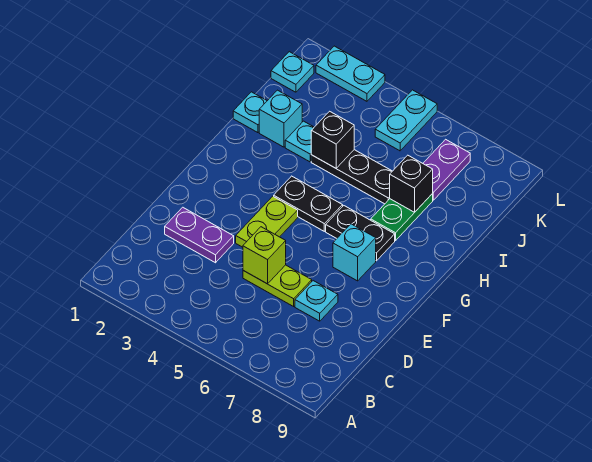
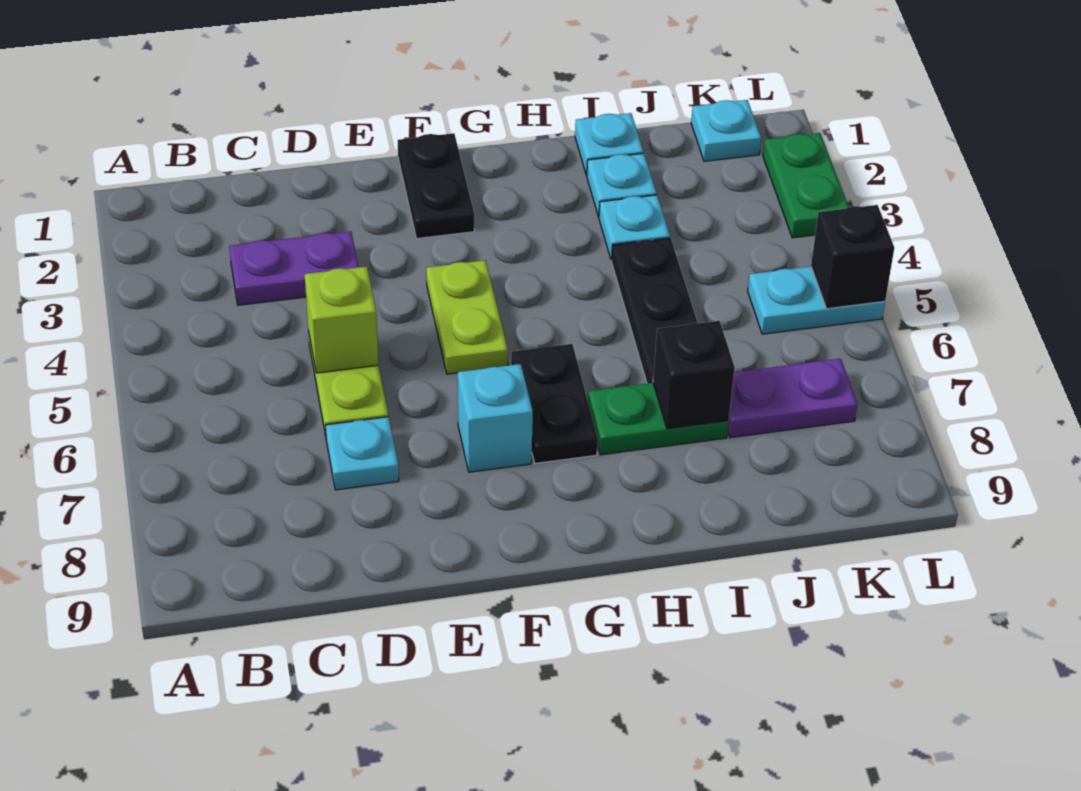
purple plate D2:D3 level 1 -> purple plate C3:D3 level 1
lime plate E4:F4 level 1 -> lime plate F4:F5 level 1
black plate G4:G5 level 1 -> black plate F1:F2 level 1
cyan brick I2 level 1 -> cyan plate I2 level 1
black brick I4 level 2 -> black brick L5 level 2
cyan plate L2:L3 level 1 -> green plate L2:L3 level 1

